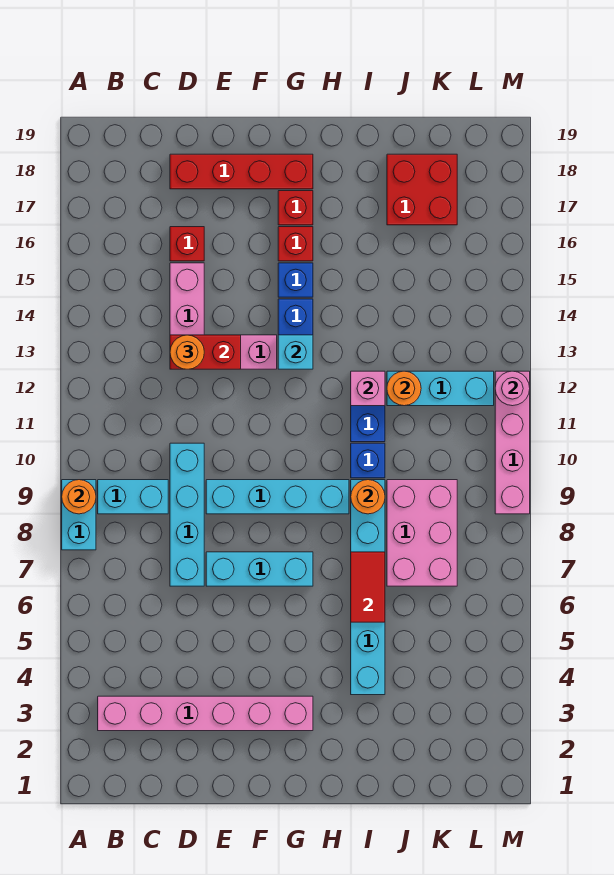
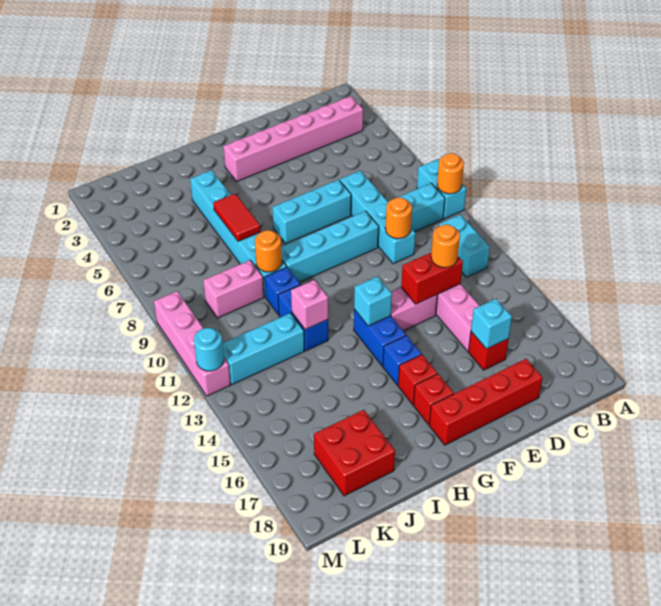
none -> cyan brick B11:B12 level 1
none -> cyan brick D16 level 2
pink brick J7:K9 level 1 -> pink brick J9:K9 level 1
orange round brick J12 level 2 -> orange round brick D10 level 2
pink round brick M12 level 2 -> cyan round brick M12 level 2

